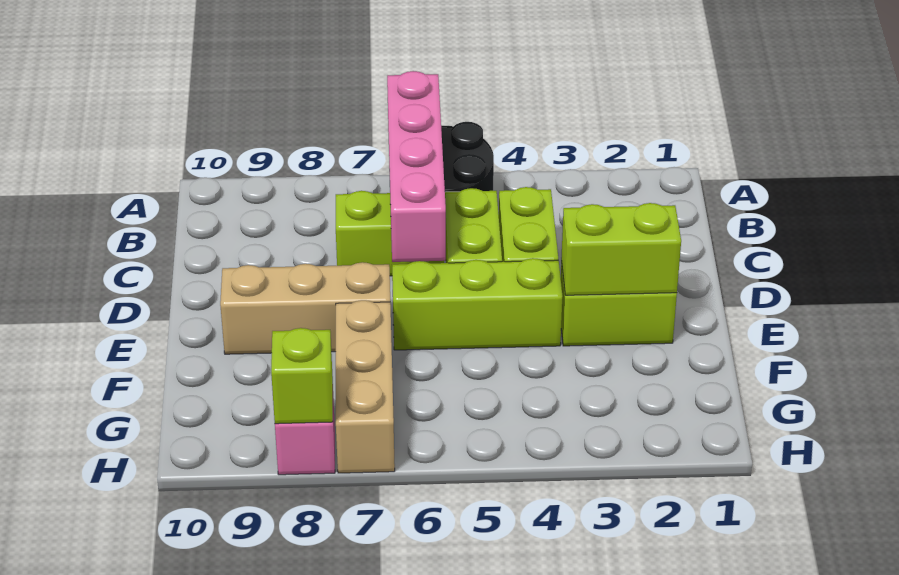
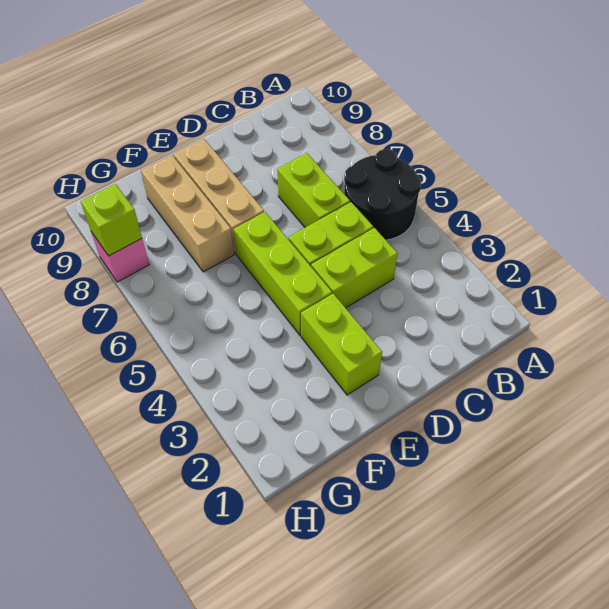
pink brick A6:D6 level 2 -> none
lime brick E2:E3 level 2 -> none
tan brick F7:H7 level 1 -> tan brick F7:F9 level 1

